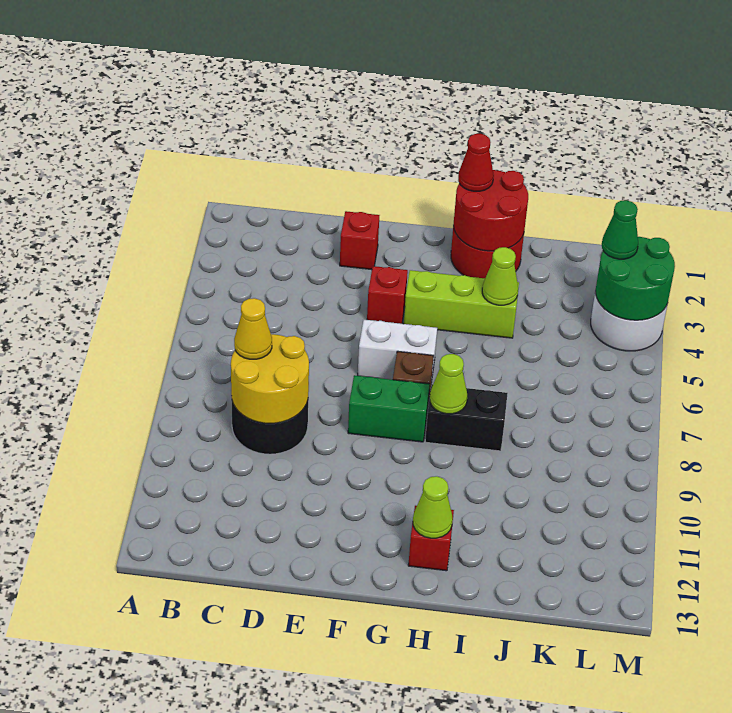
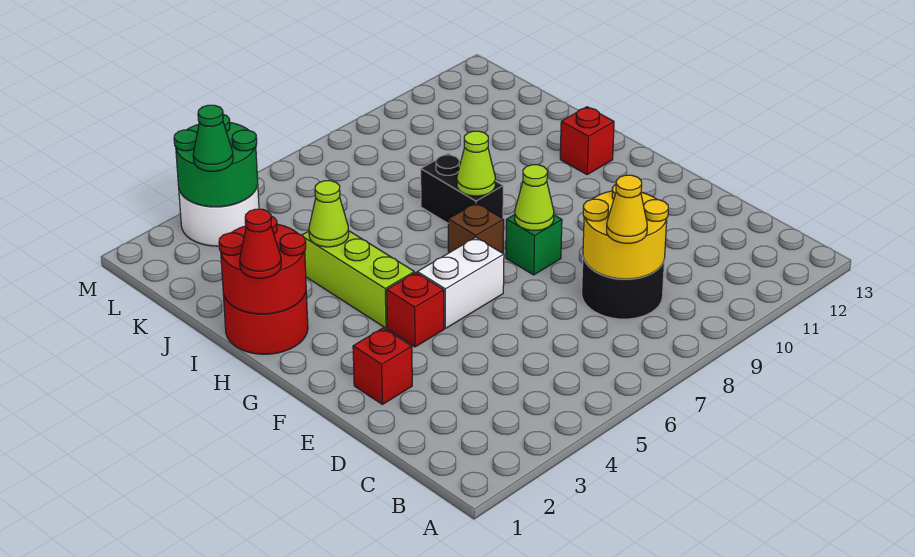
white brick F6:G6 level 1 -> white brick F5:F6 level 1
green brick F8:G8 level 1 -> green brick F8 level 1
lime cone H12 level 2 -> lime cone F8 level 2

